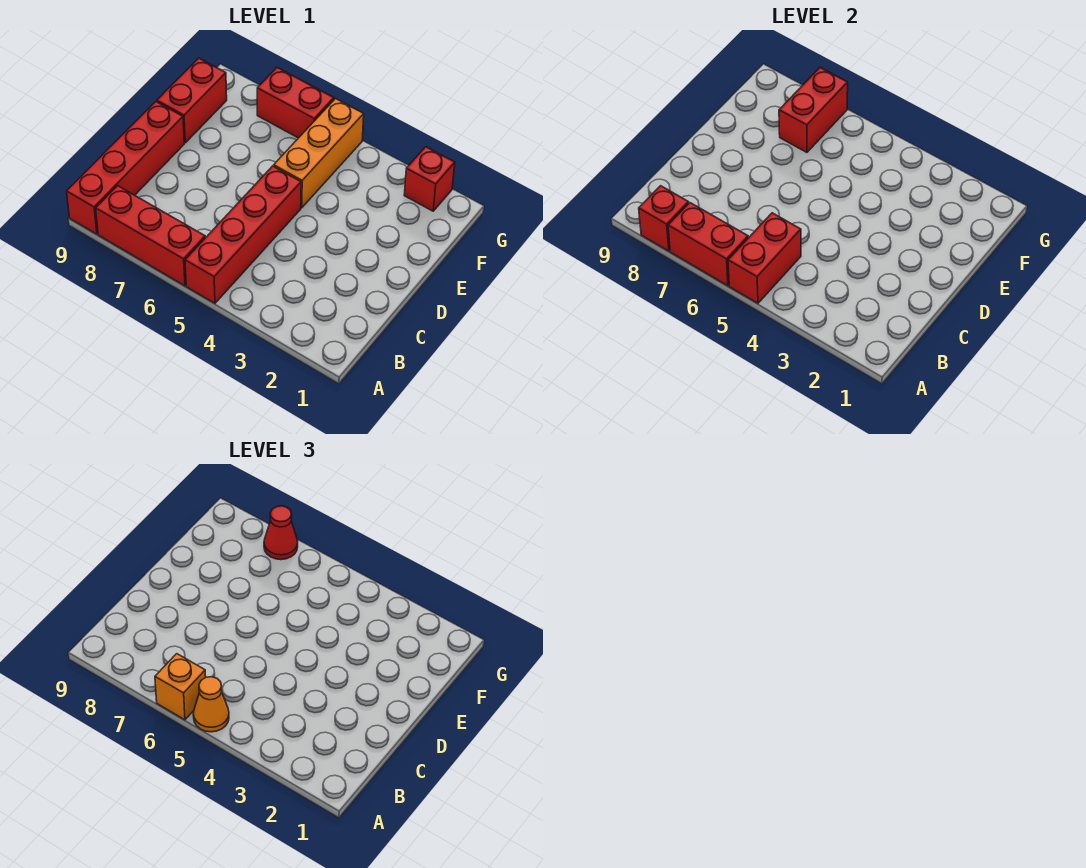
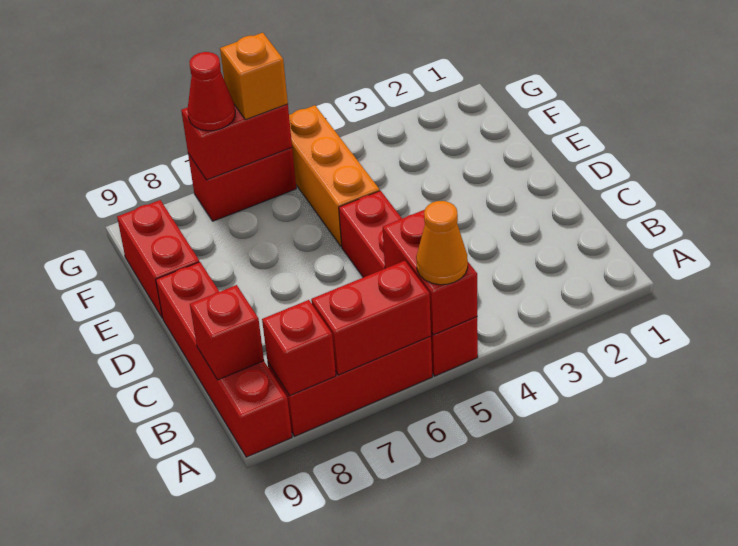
orange brick A6 level 3 -> orange brick G6 level 3
red brick F7:G7 level 2 -> red brick G6:G7 level 2
red brick G2 level 1 -> red brick B9 level 2

